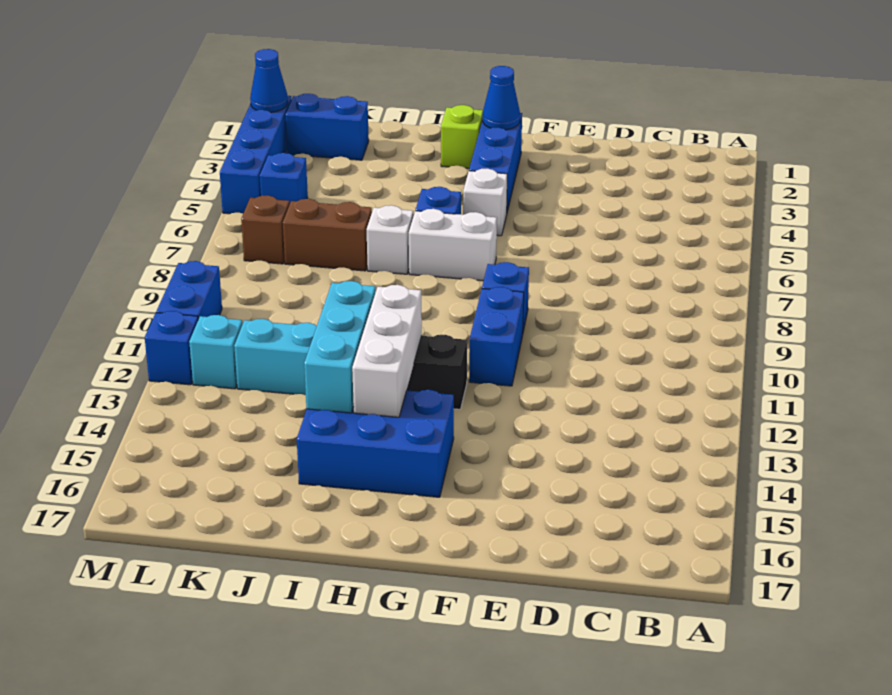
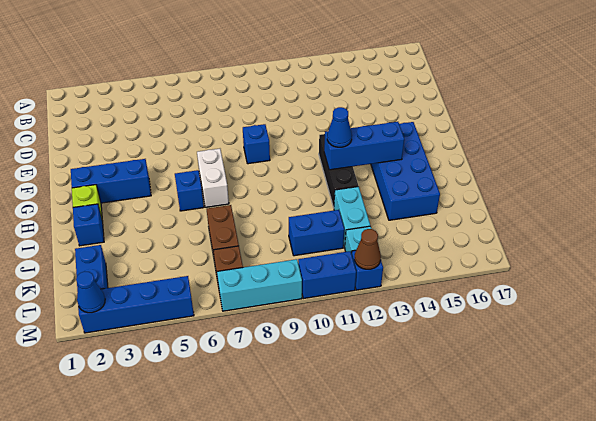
blue brick F10:F11 level 1 -> blue brick K10:K11 level 1
blue cone G2 level 2 -> blue cone H12 level 3
white brick G5 level 1 -> none
blue brick G14:I15 level 1 -> blue brick G14:J15 level 1
white brick H12:H14 level 2 -> blue brick H12:H14 level 2
white brick I7 level 1 -> none
cyan brick I12:I14 level 2 -> cyan brick M7:M9 level 1
blue brick L5 level 1 -> blue brick I2 level 1
none -> brown cone M12 level 2

